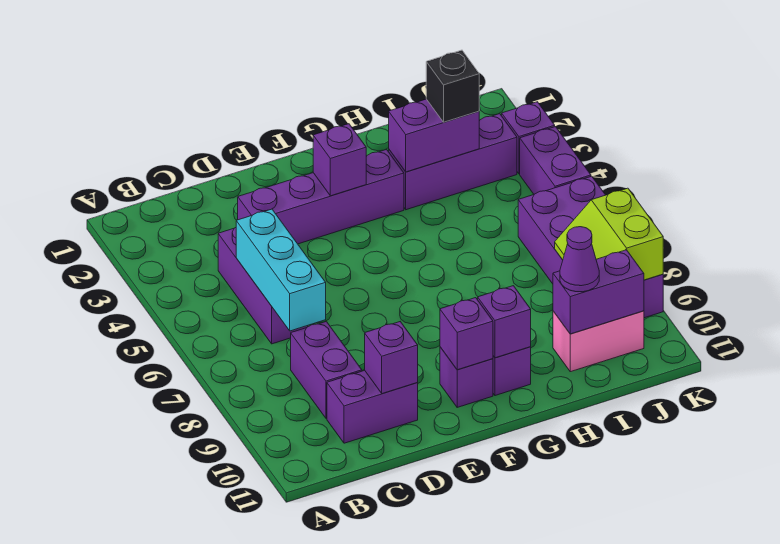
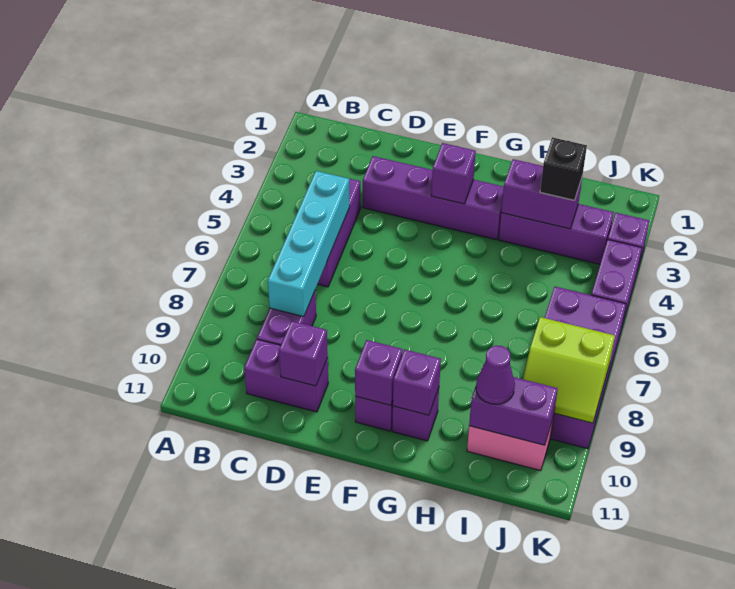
cyan brick C5:C7 level 2 -> cyan brick C5:C8 level 2
lime slope J8:K9 level 2 top K -> lime slope J8:K9 level 2 top 8

